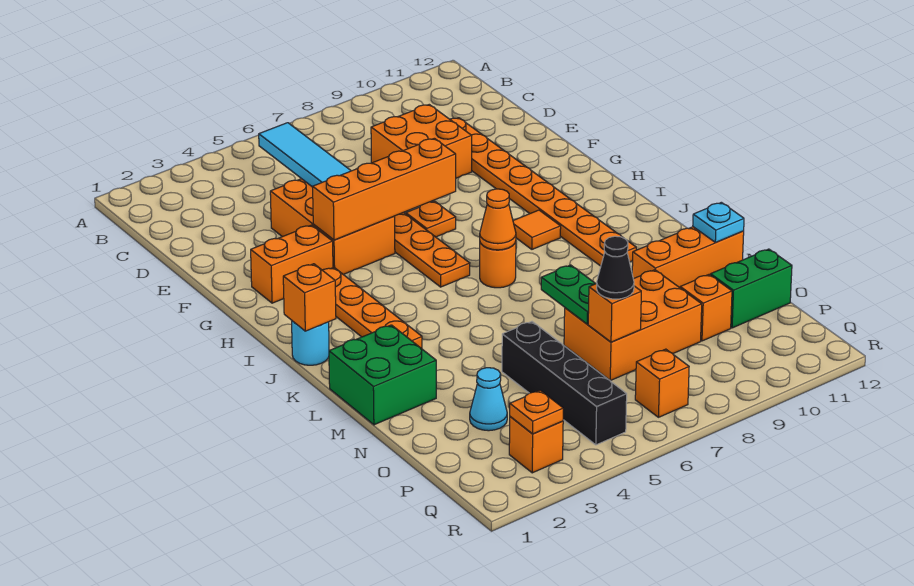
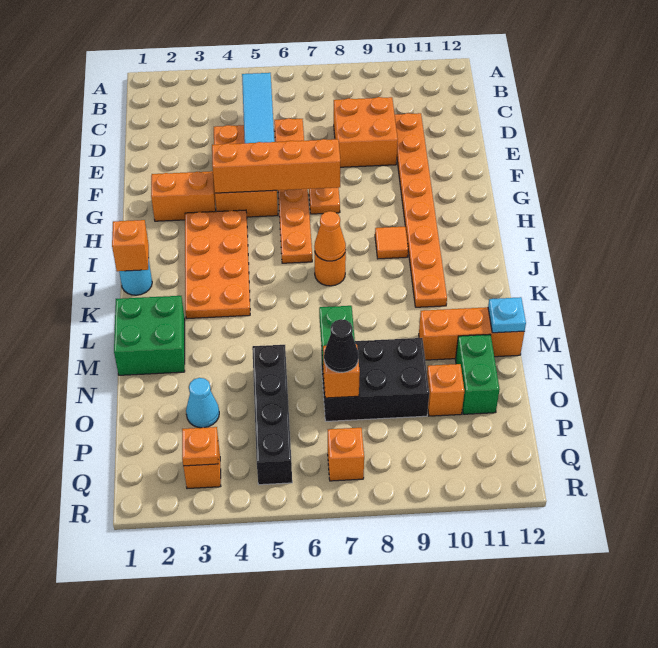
orange plate H3:K3 level 1 -> orange plate H3:K4 level 1
orange brick N7:O9 level 1 -> black brick N7:O9 level 1
green brick O11:O12 level 1 -> green brick N11:O11 level 1

